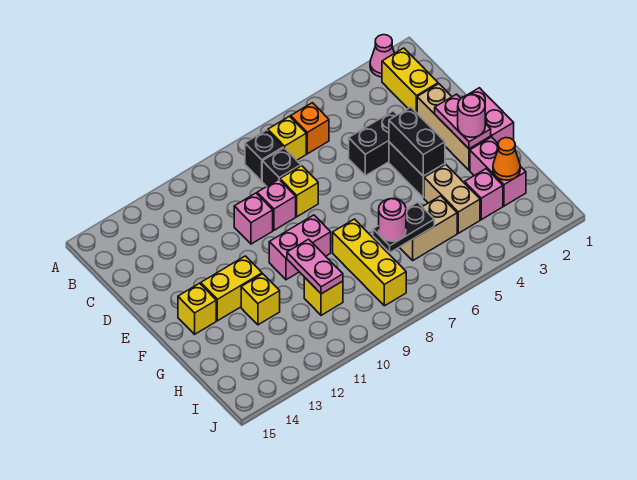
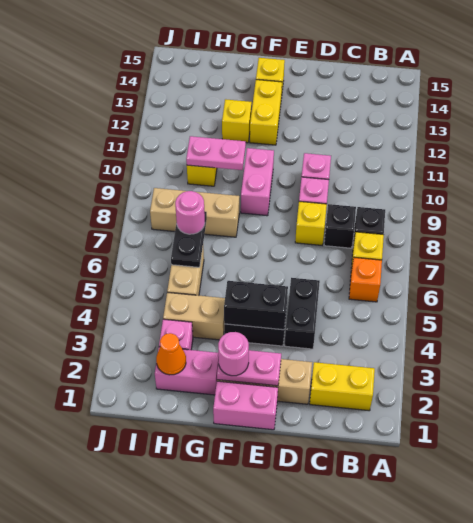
pink cone A2 level 1 -> none
yellow brick G8:I8 level 1 -> tan brick G8:I8 level 1

